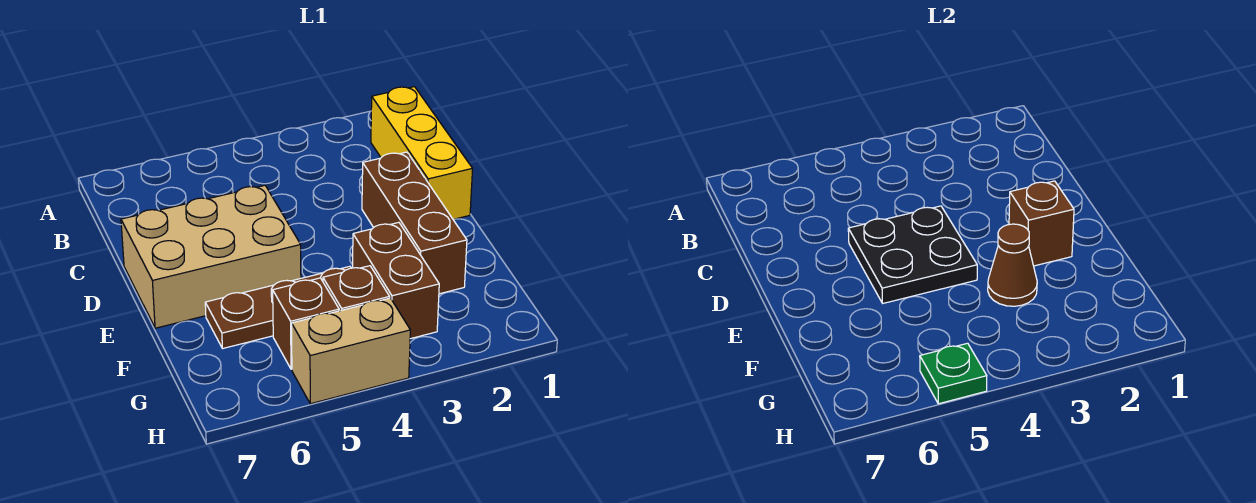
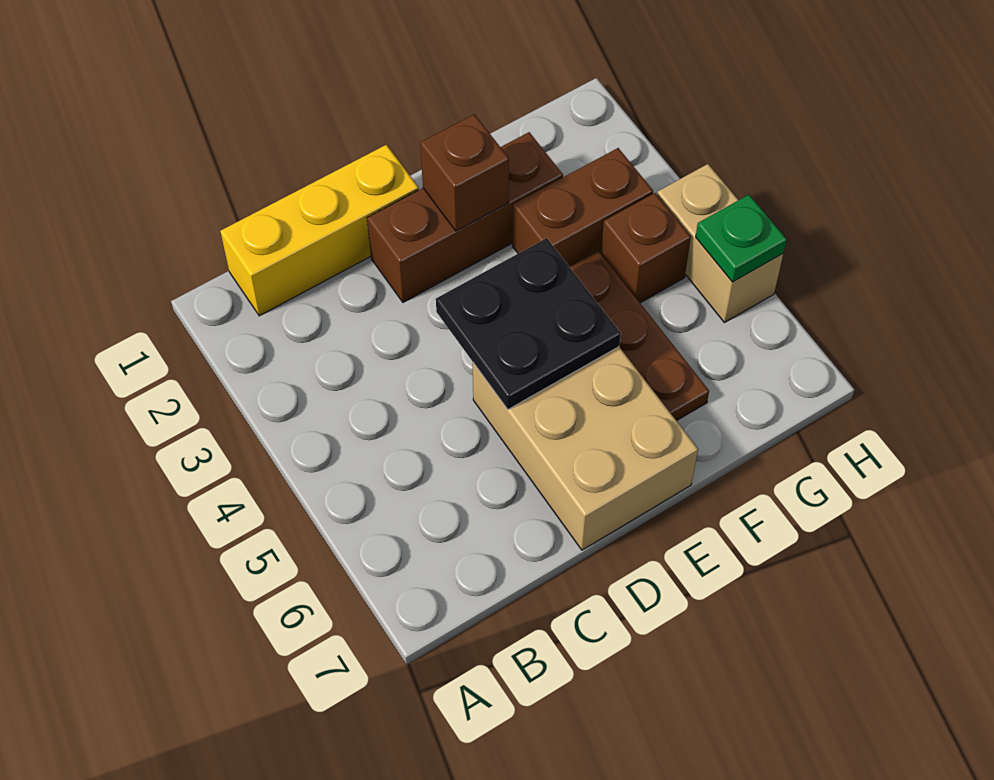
brown cone F3 level 2 -> none
brown brick G5 level 1 -> none

